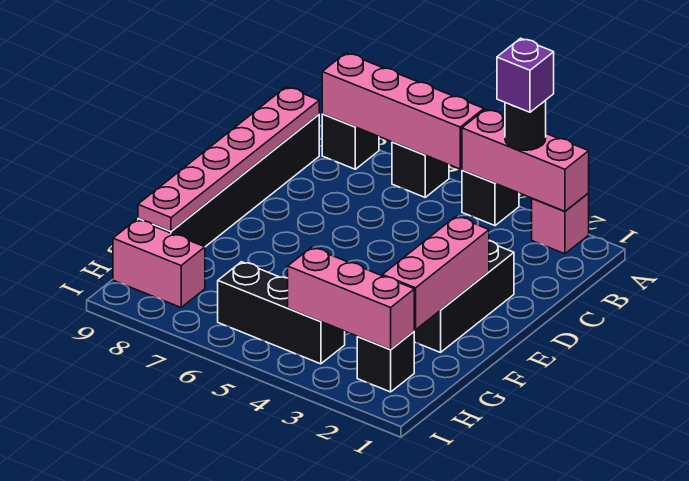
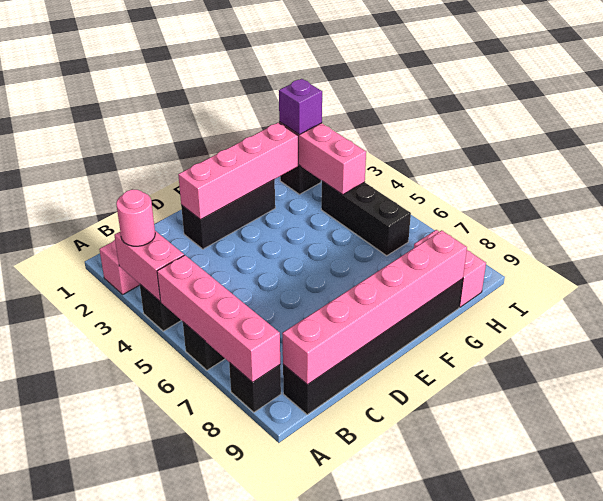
pink brick A2:A4 level 2 -> pink brick A3:A4 level 2
black round brick A3 level 3 -> pink round brick A3 level 3
purple brick A3 level 4 -> purple brick H2 level 3
pink plate B9:G9 level 2 -> pink brick B9:G9 level 2
pink brick E2:G2 level 2 -> pink brick D2:G2 level 2

